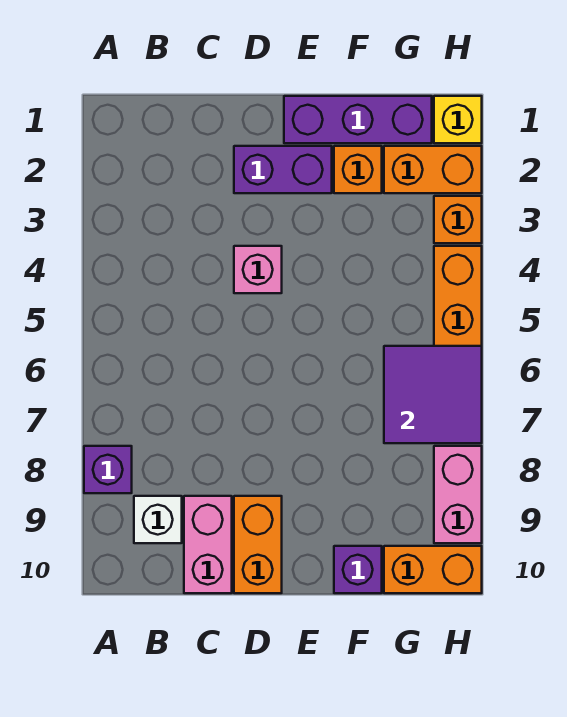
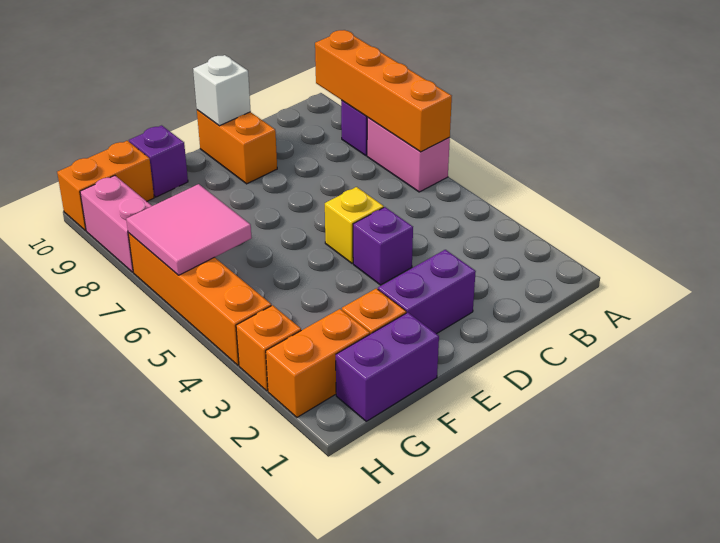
none -> orange brick A6:A9 level 2
white brick B9 level 1 -> white brick D10 level 2
pink brick C9:C10 level 1 -> pink brick A6:A7 level 1
pink brick D4 level 1 -> purple brick D4 level 1
purple brick E1:G1 level 1 -> purple brick F1:G1 level 1
purple tile G6:H7 level 2 -> pink tile G6:H7 level 2
yellow brick H1 level 1 -> yellow brick D5 level 1

